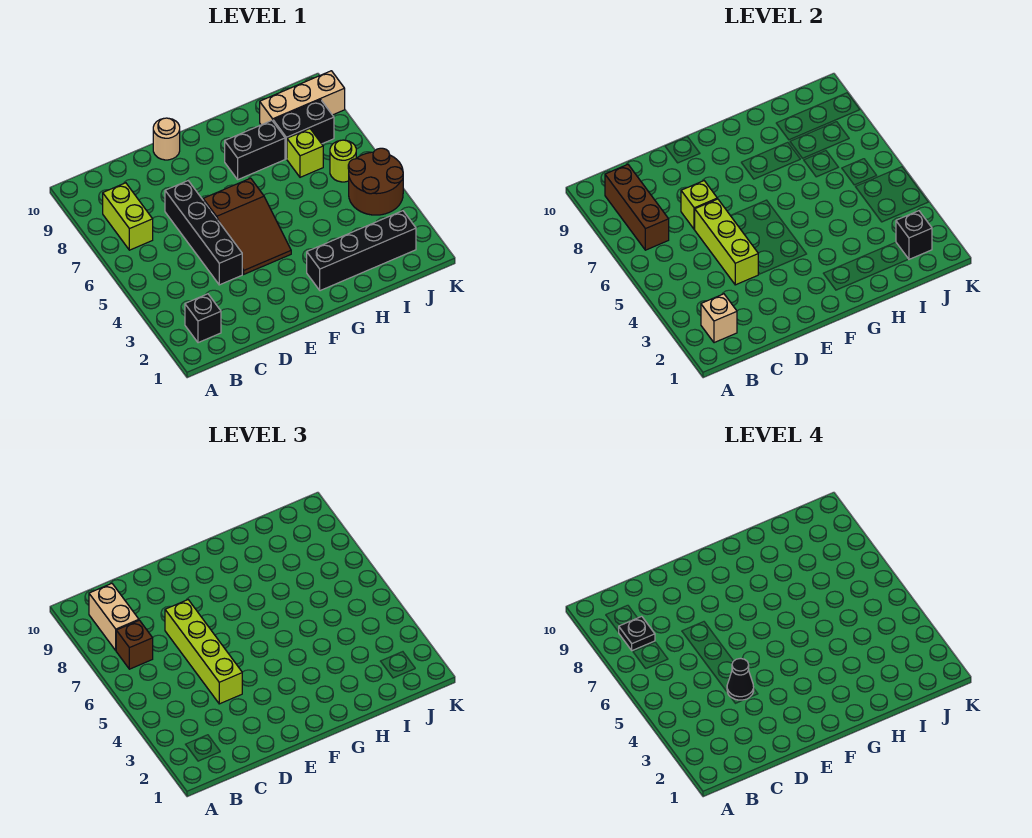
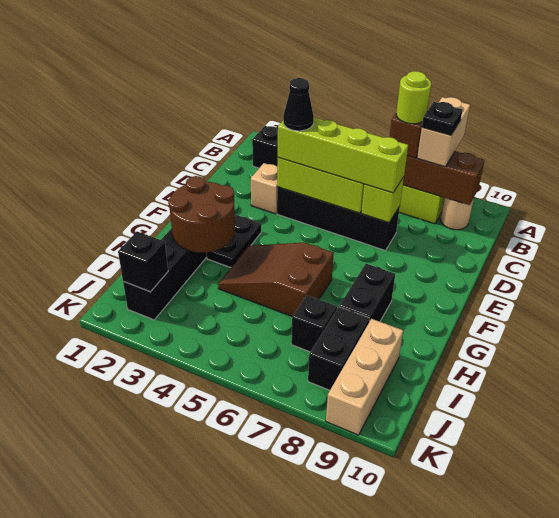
tan brick B2 level 2 -> tan brick D3 level 1
tan brick B8:B9 level 3 -> tan brick A8:B8 level 3
brown slope E4:F6 level 1 top 6 -> brown slope G4:H6 level 1 top 6
tan round brick E10 level 1 -> tan round brick B9 level 1
none -> black plate F3:G3 level 1
lime brick I7 level 1 -> black brick I7 level 1
brown round brick J4:K5 level 1 -> brown round brick G2:H3 level 2
lime round brick J6 level 1 -> lime round brick B7 level 4

